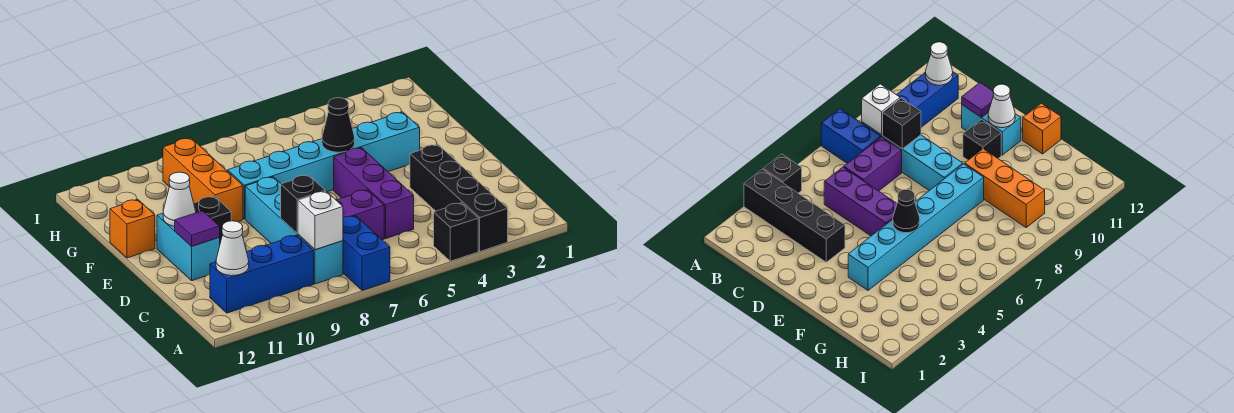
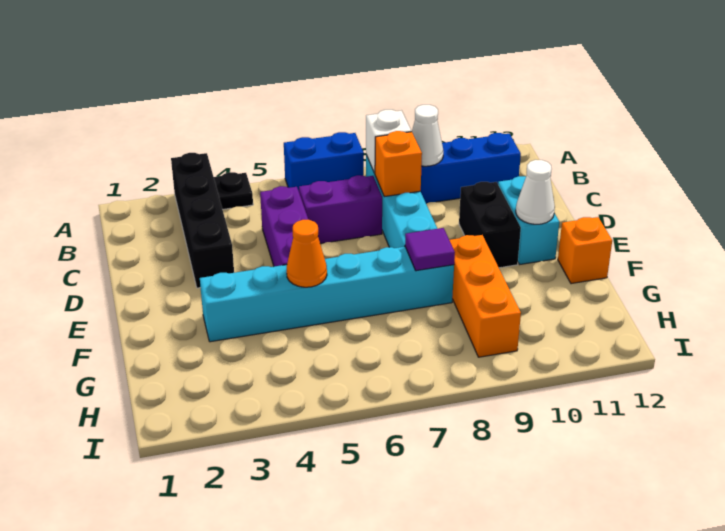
black brick A4 level 1 -> black plate A4 level 1
blue brick A7:B7 level 1 -> blue brick A6:A7 level 1
white cone B11 level 2 -> white cone B9 level 2
black brick C8 level 2 -> orange brick C8 level 2
purple tile D11 level 2 -> purple tile F8 level 2
black brick E10 level 1 -> black brick D10:E10 level 1
black cone F5 level 2 -> orange cone F5 level 2

